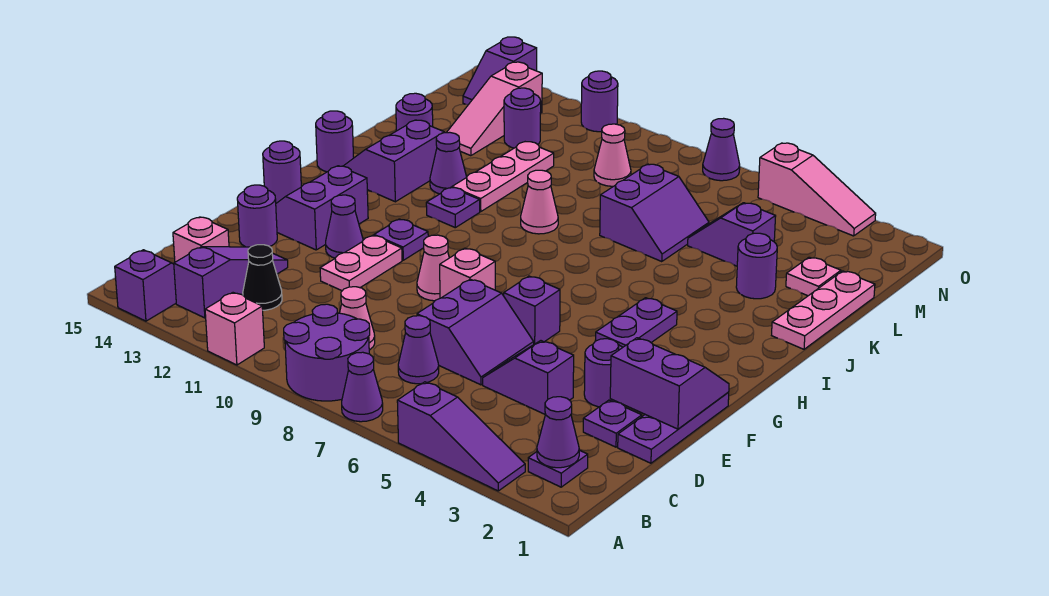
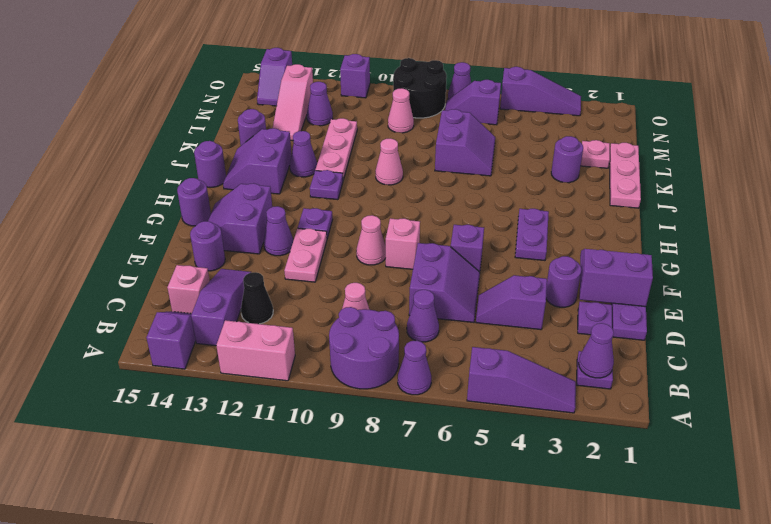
pink brick A11 level 1 -> pink brick A11:A12 level 1
purple slope L4:L5 level 1 top 4 -> purple slope N6:N7 level 1 top 6
purple round brick M12 level 1 -> purple cone M12 level 1
none -> black round brick N8:O9 level 1
pink slope O3:O5 level 1 top 5 -> purple slope O3:O5 level 1 top 5
purple round brick O11 level 1 -> purple brick O11 level 1

